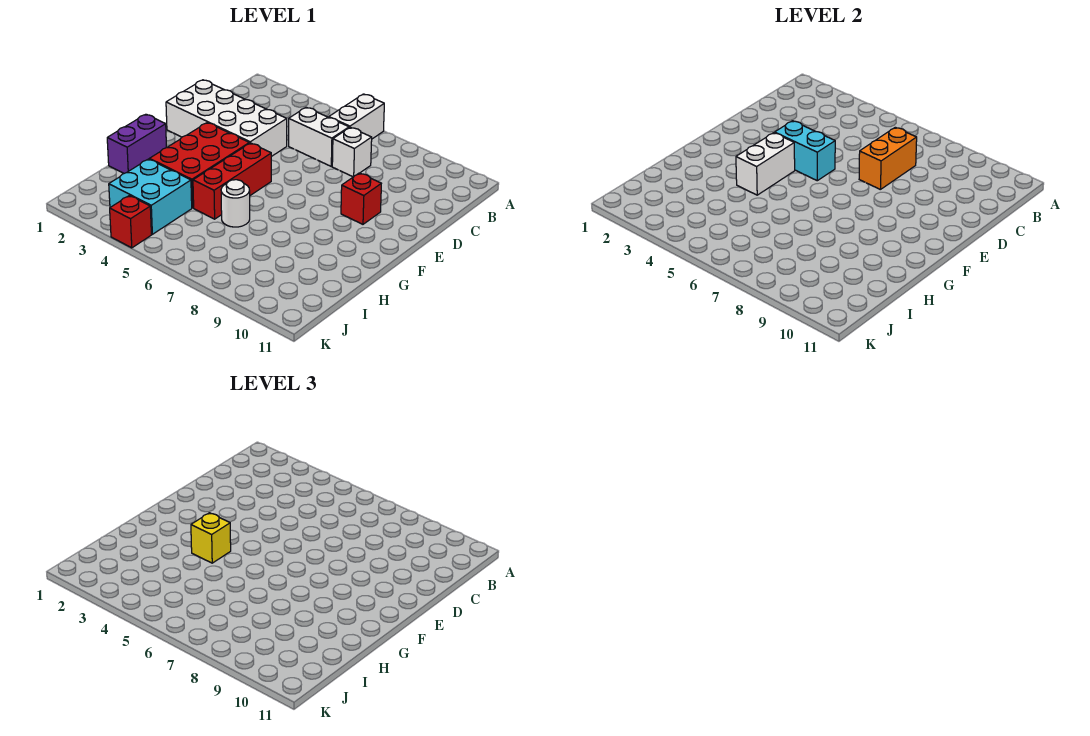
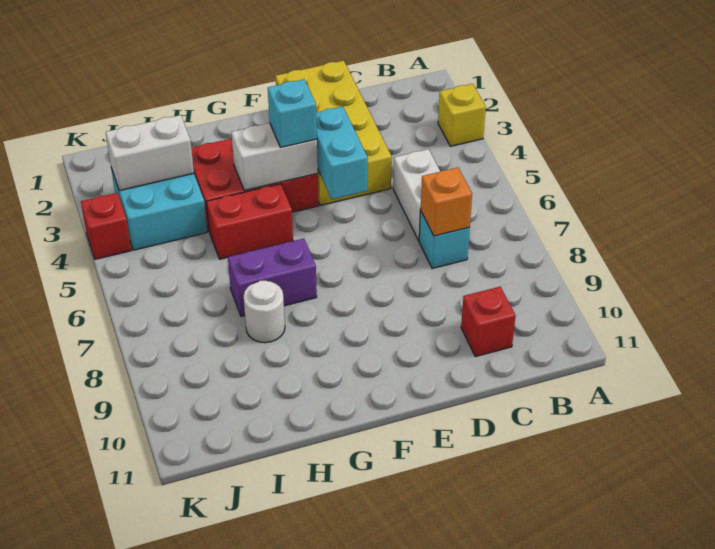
white brick A6:B6 level 1 -> white brick I3:J3 level 2
white brick C7 level 1 -> cyan brick C7 level 1
orange brick C7:D7 level 2 -> orange brick C7 level 2
white brick D1:E4 level 1 -> yellow brick D1:E4 level 1
red brick E9 level 1 -> red brick C10 level 1
none -> cyan brick F4 level 3
red brick F5:H5 level 1 -> red brick G5:H5 level 1
purple brick G1:H1 level 1 -> purple brick G7:H7 level 1
yellow brick G4 level 3 -> yellow brick A3 level 1
white round brick H6 level 1 -> white round brick H8 level 1

